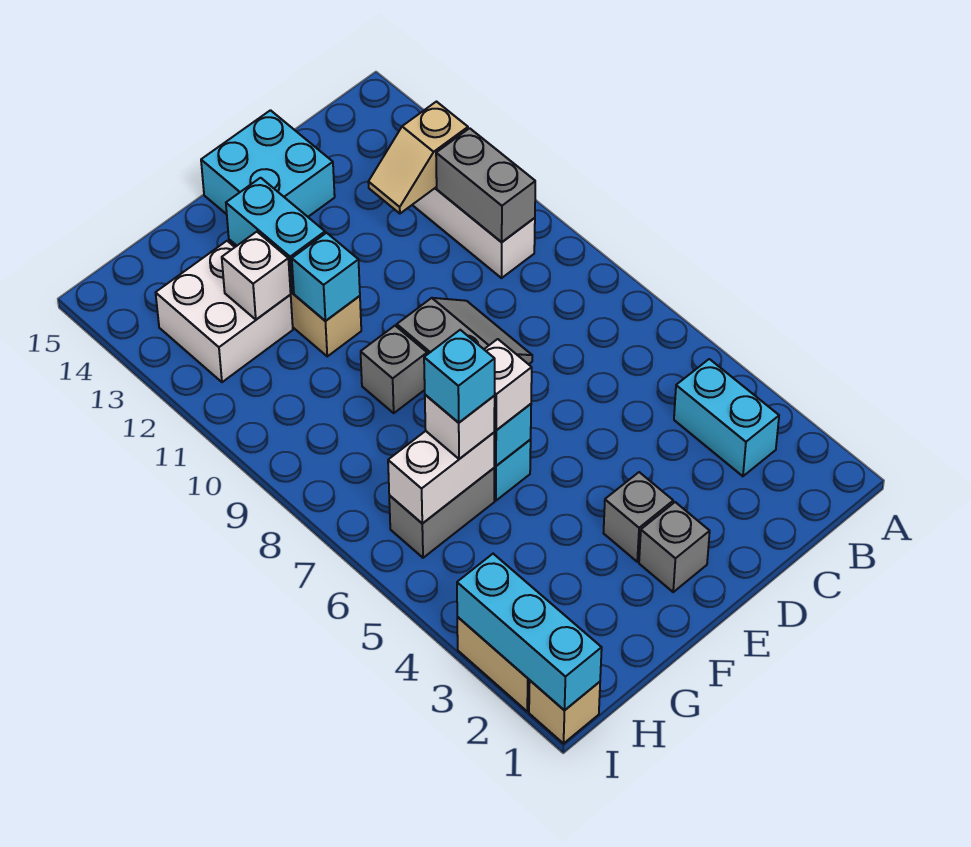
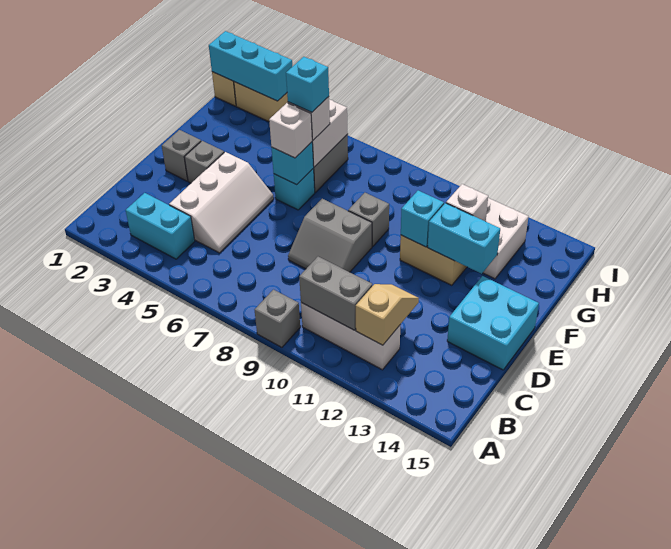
none -> grey brick A9 level 1
none -> white slope C4:E5 level 1 top 4

